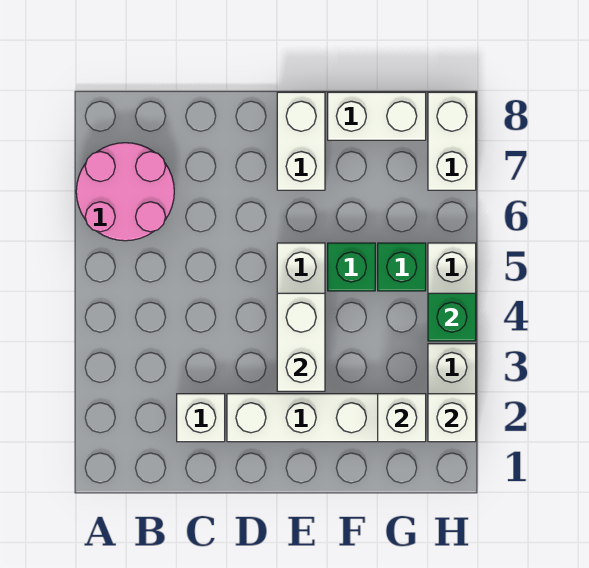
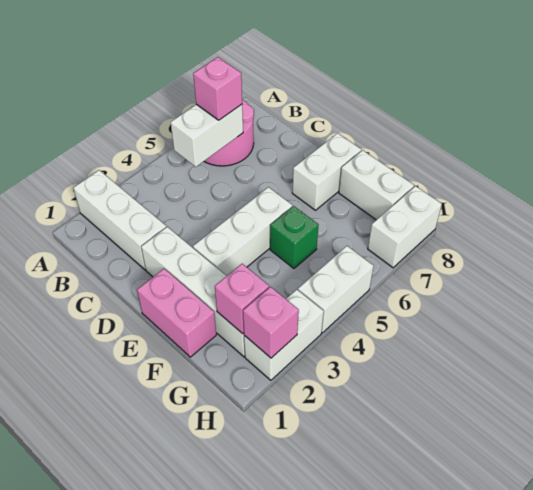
none -> pink brick B6 level 3
white brick C2 level 1 -> white brick A2:C2 level 1
none -> pink brick E1:F1 level 1
white brick E3:E4 level 2 -> white brick B5:B6 level 2
white brick G2 level 2 -> pink brick G2 level 2
green brick G5 level 1 -> none
white brick H2 level 2 -> pink brick H2 level 2
green brick H4 level 2 -> none

